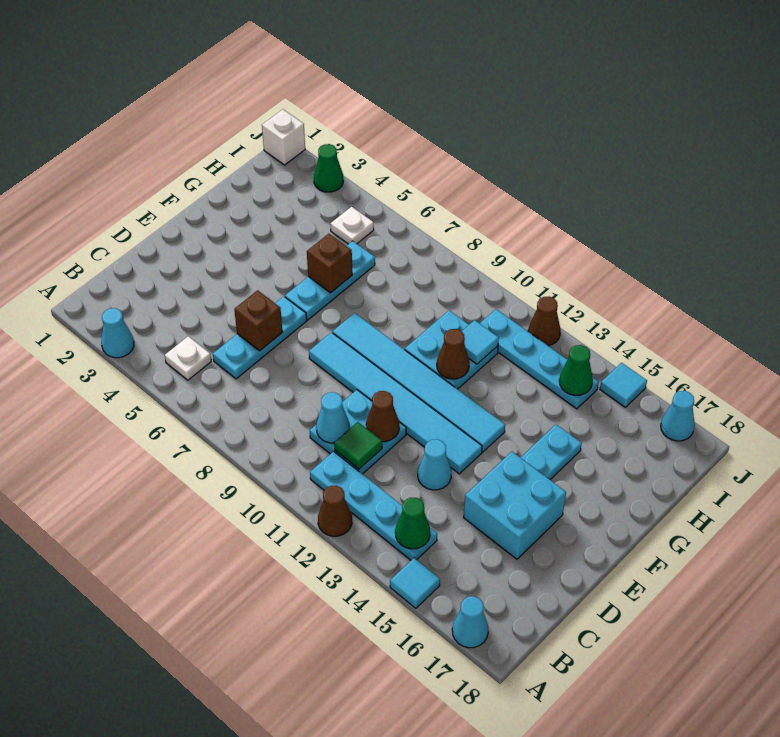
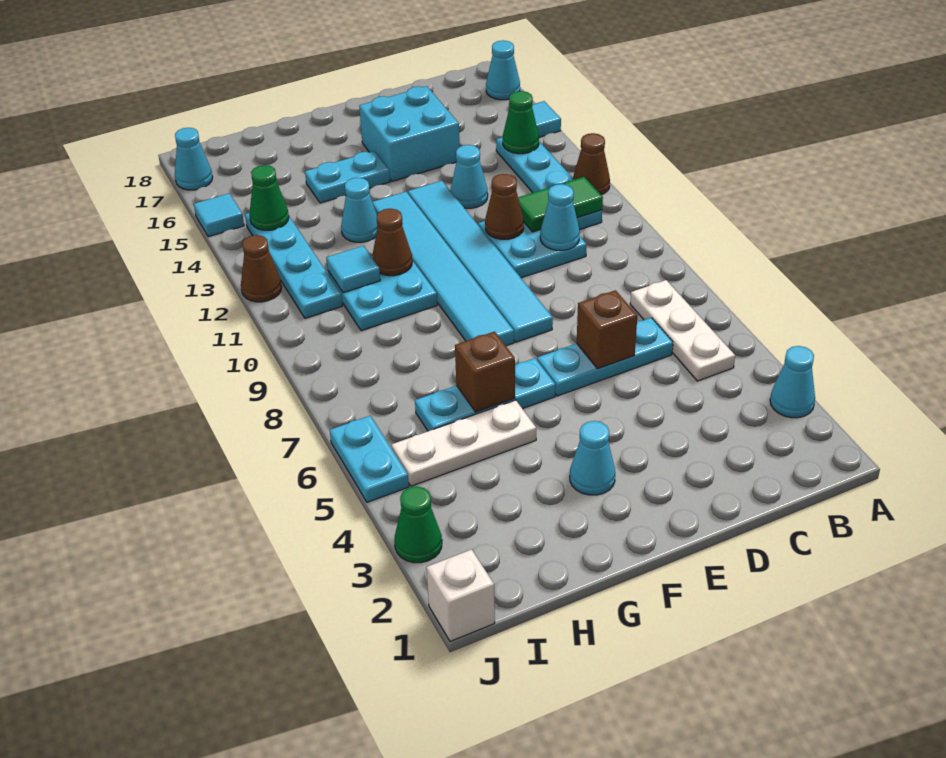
white plate B5 level 1 -> white plate B5:B7 level 1
green tile C11 level 2 -> green tile B11:C11 level 2
none -> cyan cone F3 level 1
none -> cyan cone G13 level 1
white plate I5 level 1 -> white plate G5:I5 level 1
none -> cyan plate J5:J6 level 1

